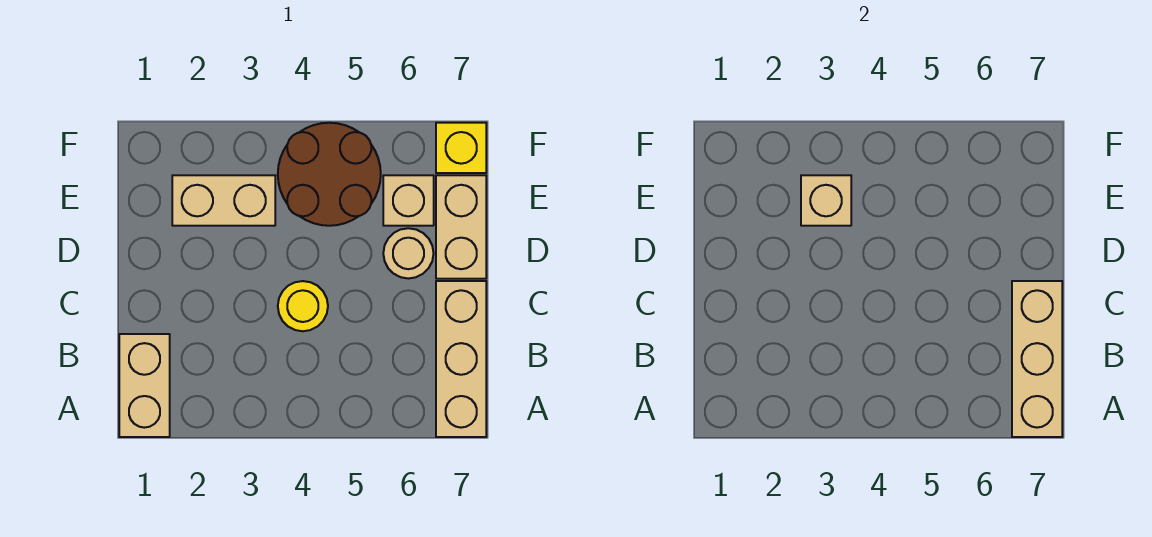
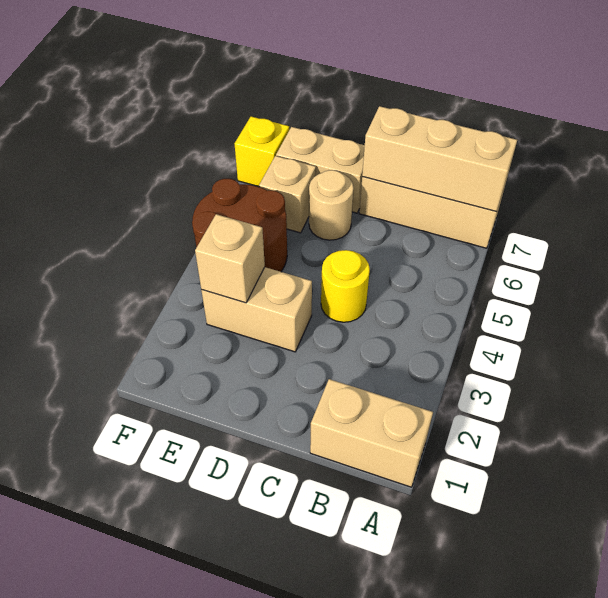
tan brick E2:E3 level 1 -> tan brick D3:E3 level 1

